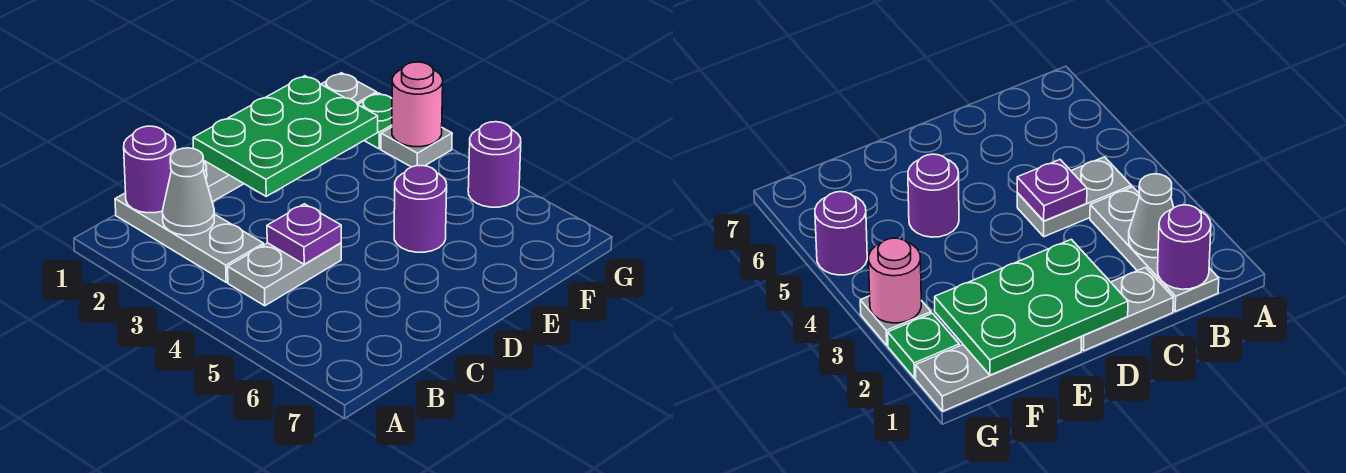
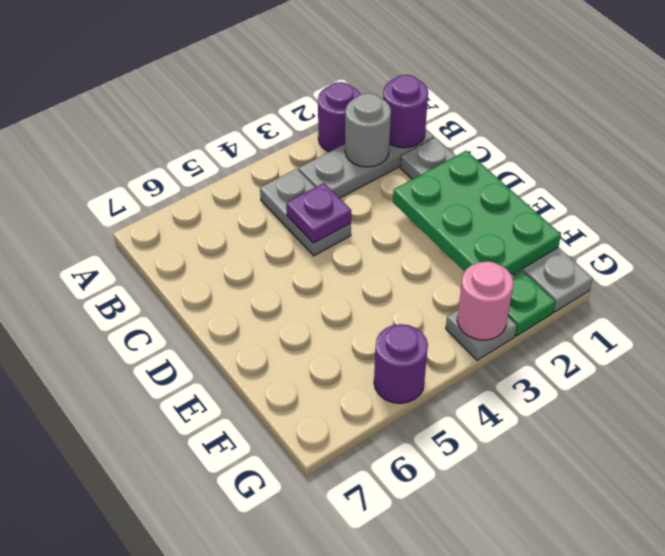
grey cone B2 level 2 -> grey round brick B2 level 2
purple round brick E5 level 1 -> purple round brick A2 level 1

